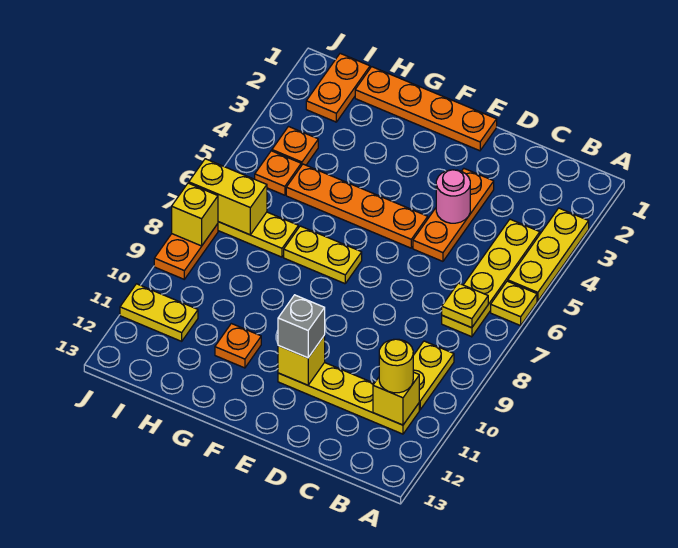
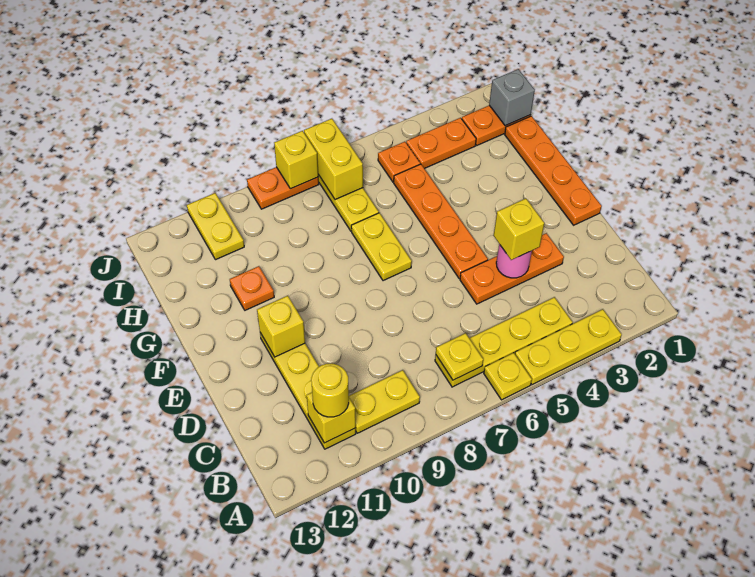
none -> yellow brick D4 level 3
grey brick E11 level 3 -> grey brick I1 level 2
orange plate I4 level 1 -> orange plate I3:I4 level 1

